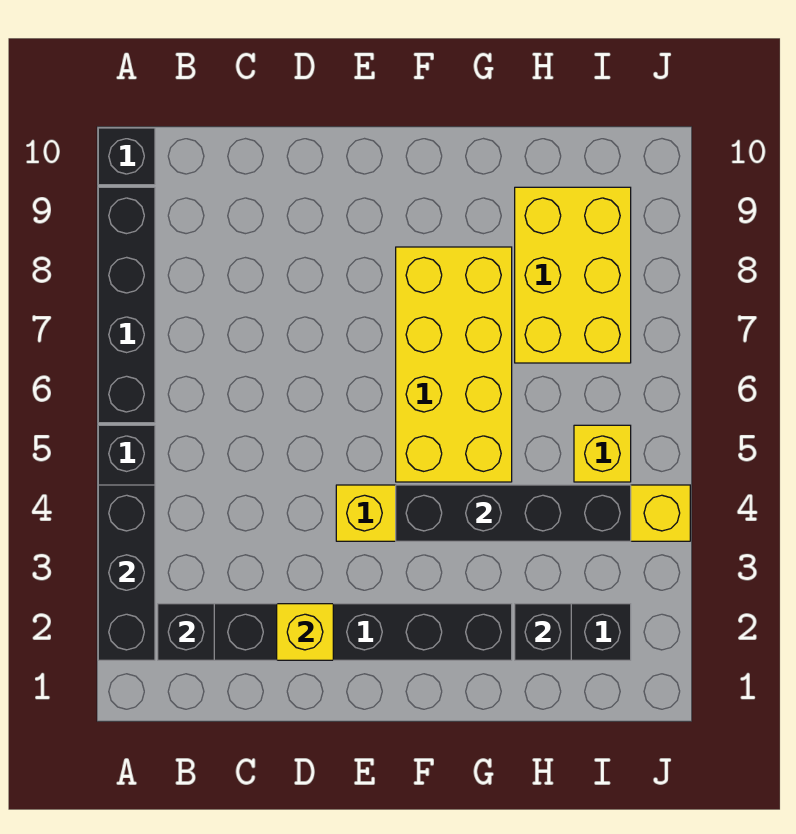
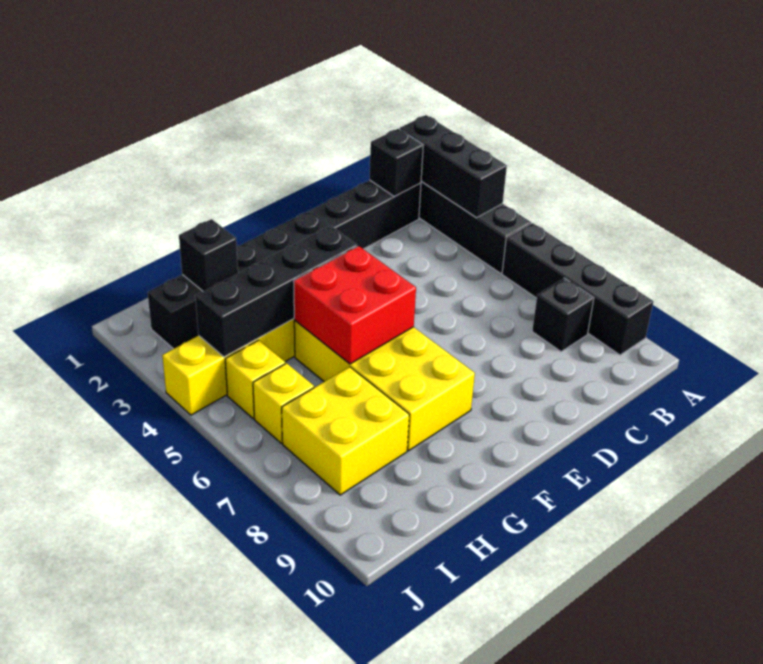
black brick A10 level 1 -> black brick B8 level 1
yellow brick D2 level 2 -> yellow brick I6 level 1
none -> red brick F5:G6 level 2
yellow brick H7:I9 level 1 -> yellow brick H7:I8 level 1

